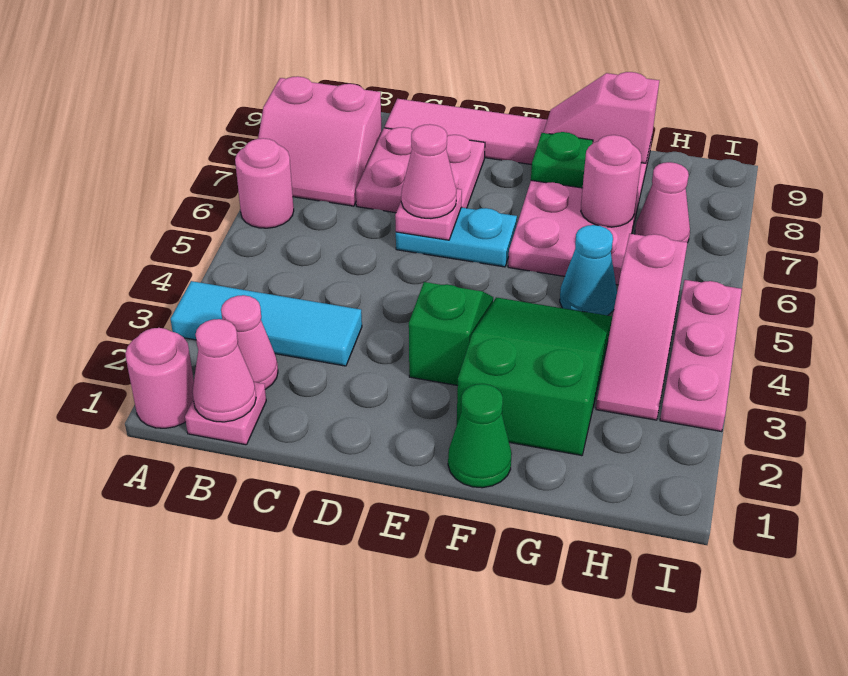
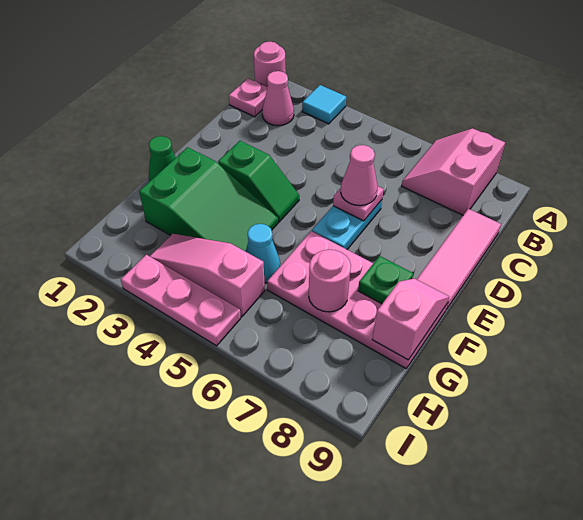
cyan tile A3:C3 level 1 -> cyan tile A3 level 1
pink round brick A6 level 1 -> none
pink cone B1 level 2 -> none
pink plate C7:D8 level 1 -> none
pink cone H7 level 1 -> none

